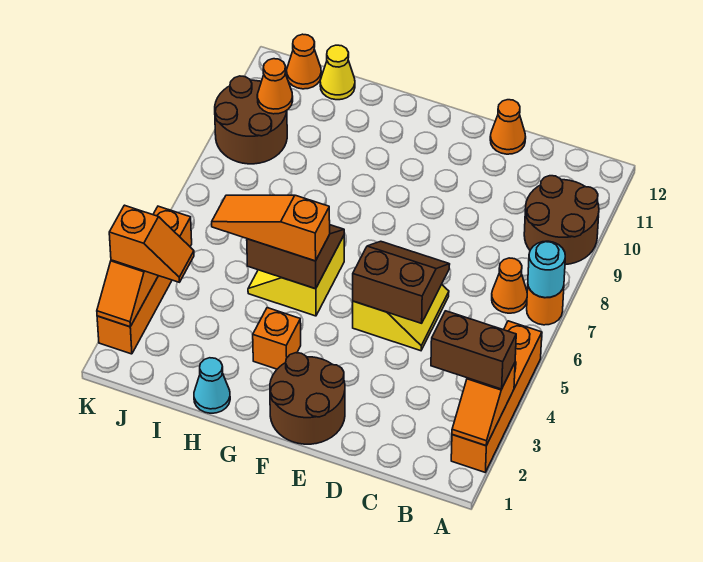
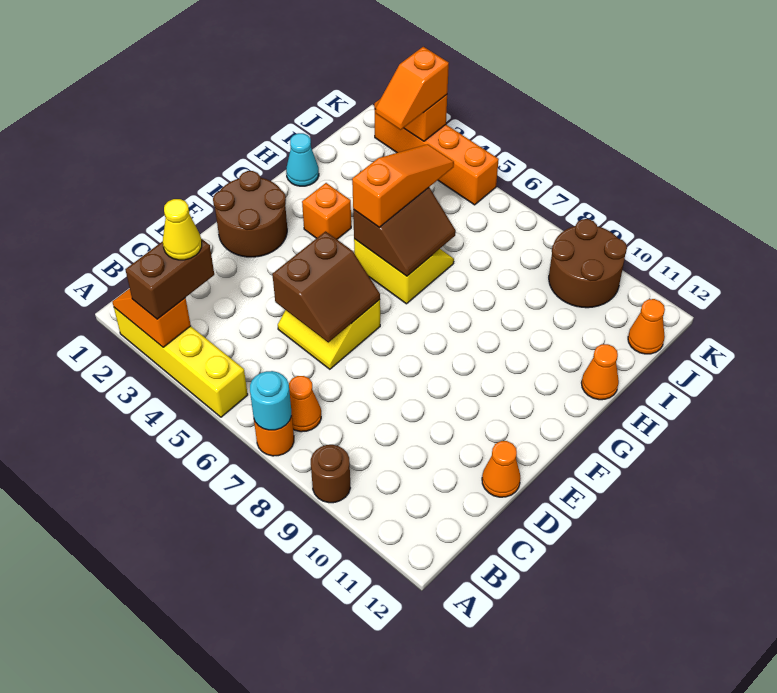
orange brick A2:A5 level 1 -> yellow brick A2:A5 level 1
brown round brick A9:B10 level 1 -> brown round brick A9 level 1
yellow cone I12 level 1 -> yellow cone B3 level 4
orange cone J10 level 2 -> orange cone H12 level 1

